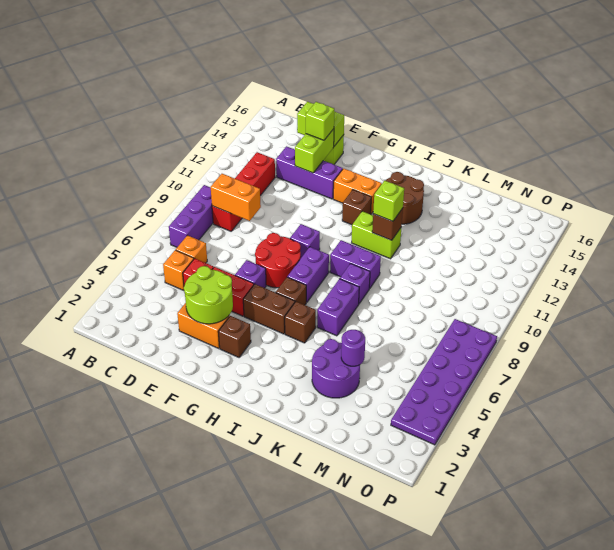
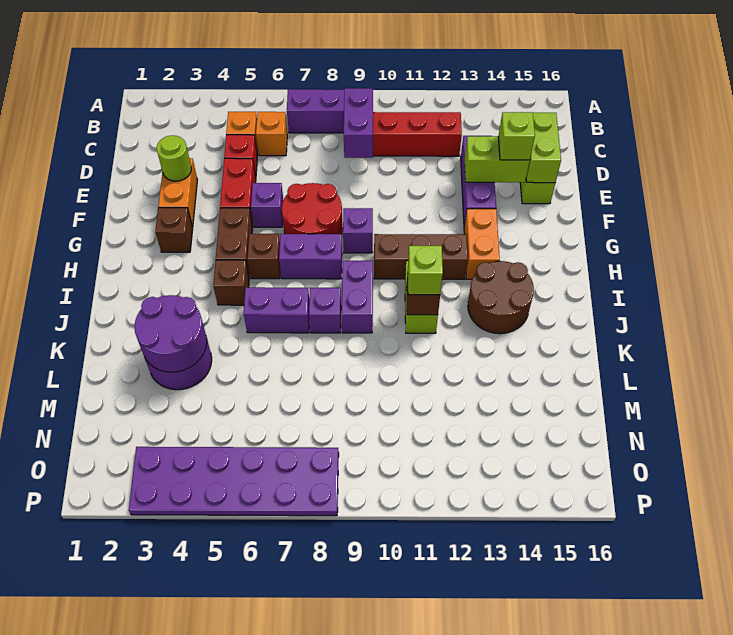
orange brick C9:D9 level 2 -> purple brick C9:D9 level 2
lime round brick E3:F4 level 2 -> lime round brick E3 level 2
brown brick H12 level 1 -> brown brick H10:H12 level 1
purple round brick L4 level 2 -> purple round brick K3:L4 level 2

